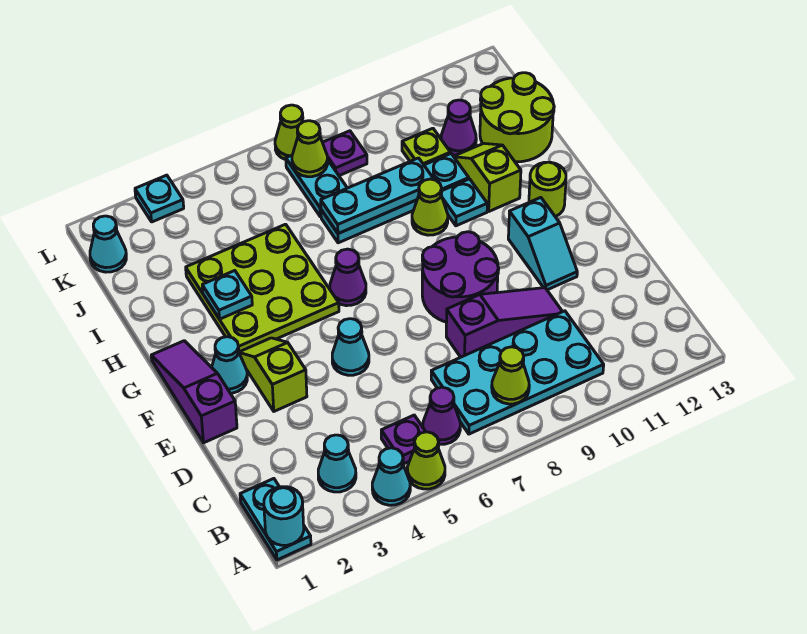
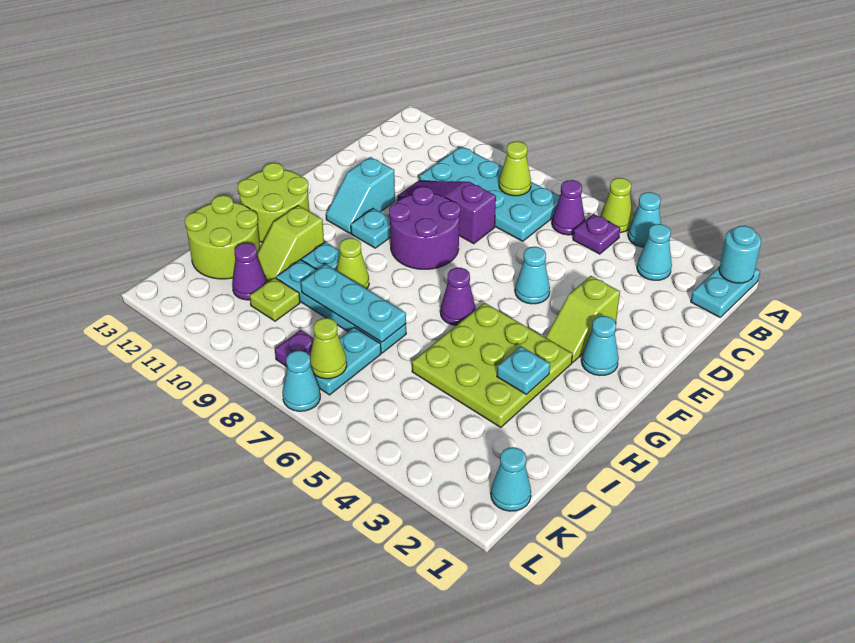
purple slope E1:G1 level 1 top E -> none
cyan slope E11:F11 level 1 top F -> cyan slope E11:F11 level 1 top E
lime round brick G12 level 1 -> lime round brick G12:H13 level 1
cyan plate L3 level 1 -> cyan plate F10 level 1
lime cone L7 level 1 -> cyan cone L7 level 1

